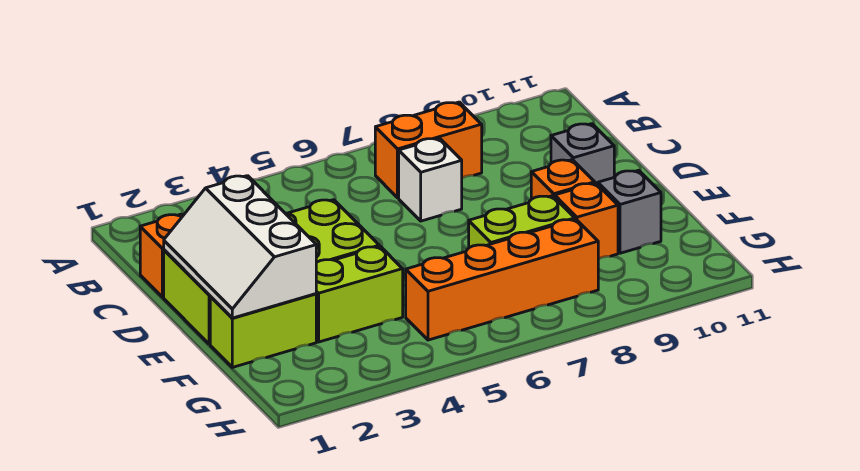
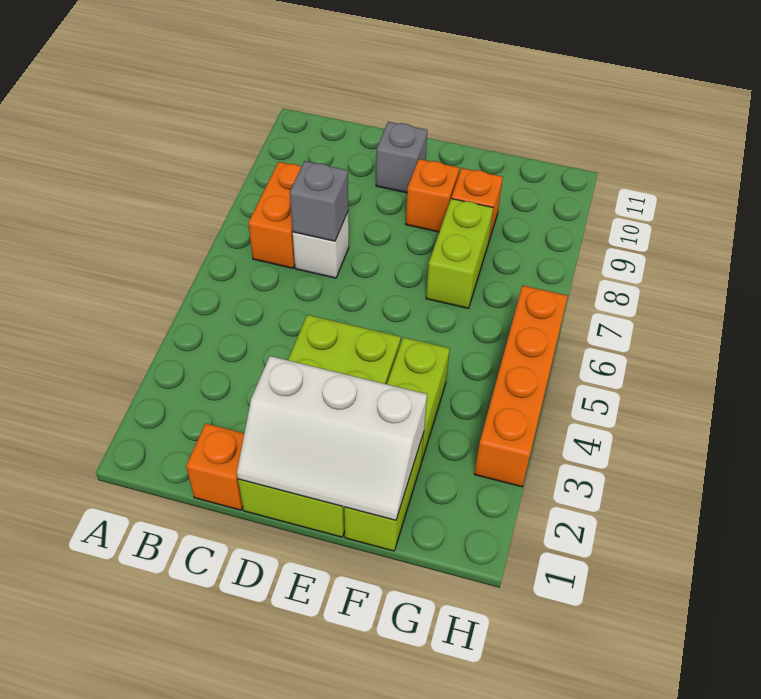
grey brick F10 level 1 -> grey brick C7 level 2
orange brick G5:G8 level 1 -> orange brick H3:H6 level 1

